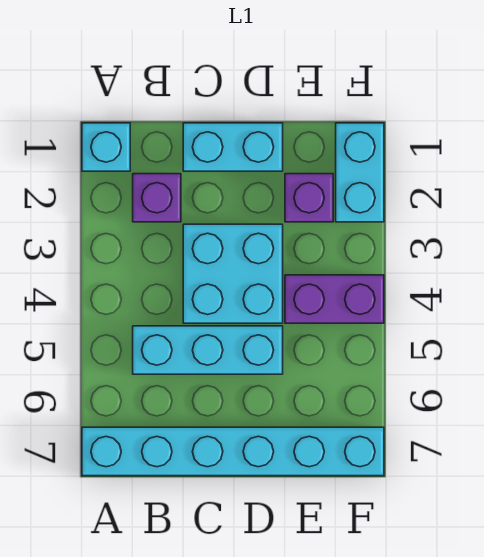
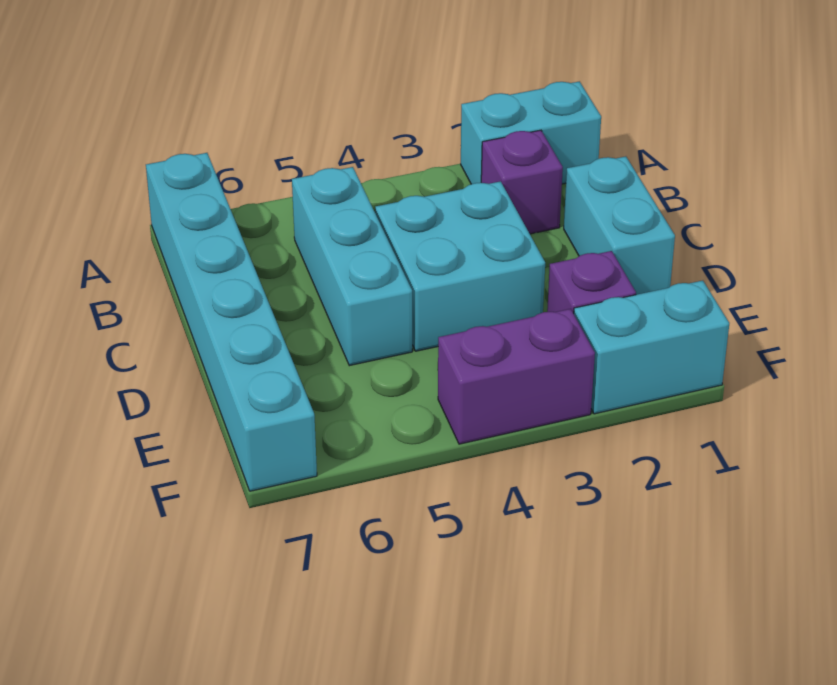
cyan brick A1 level 1 -> cyan brick A1:A2 level 1
purple brick E4:F4 level 1 -> purple brick F3:F4 level 1

